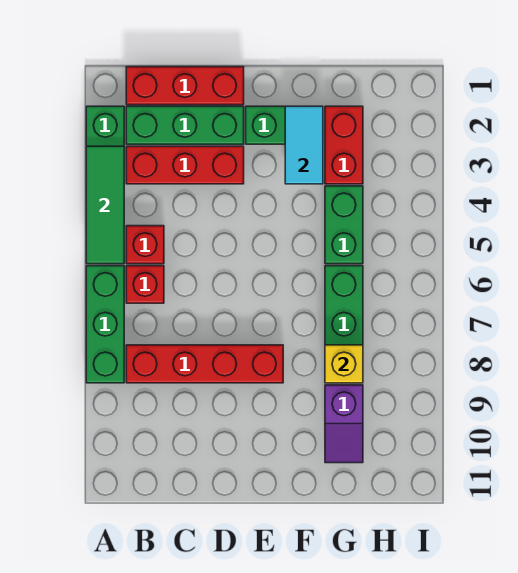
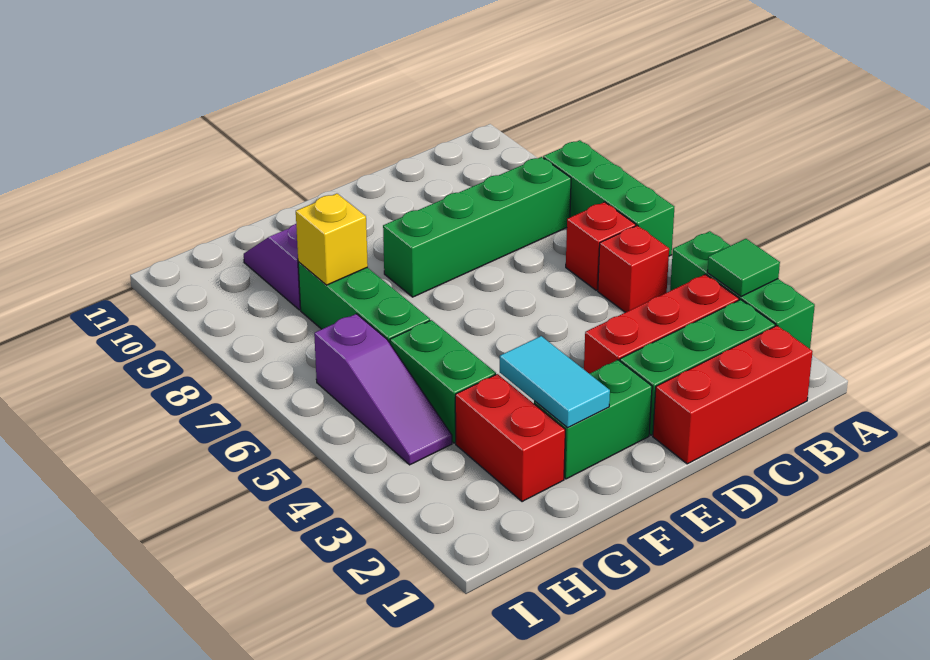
green tile A3:A5 level 2 -> green tile A3 level 2
red brick B8:E8 level 1 -> green brick B8:E8 level 1
none -> purple slope H4:H6 level 1 top 6

